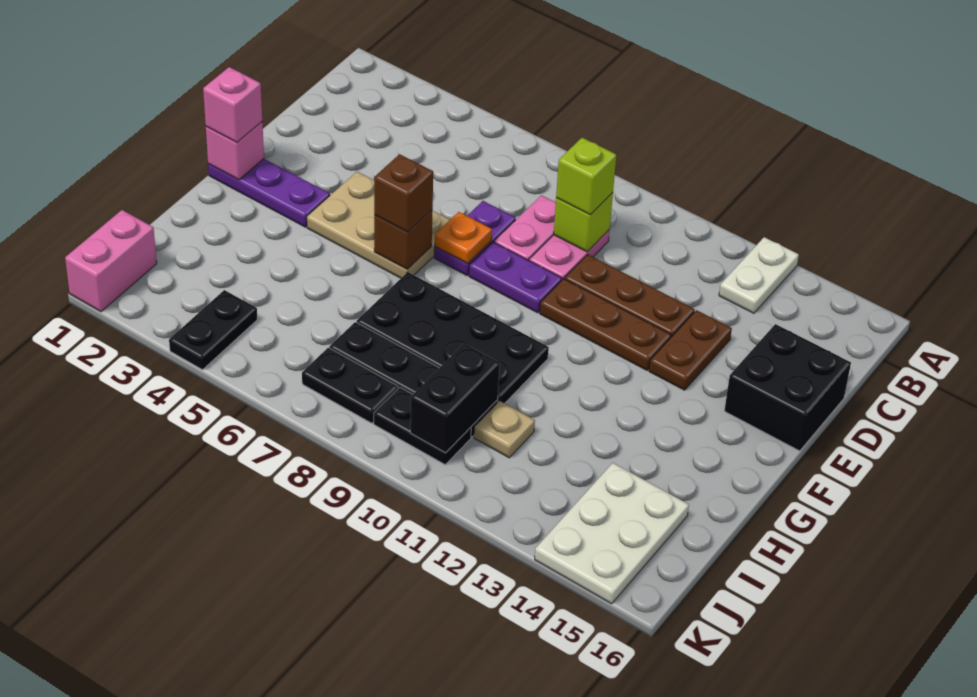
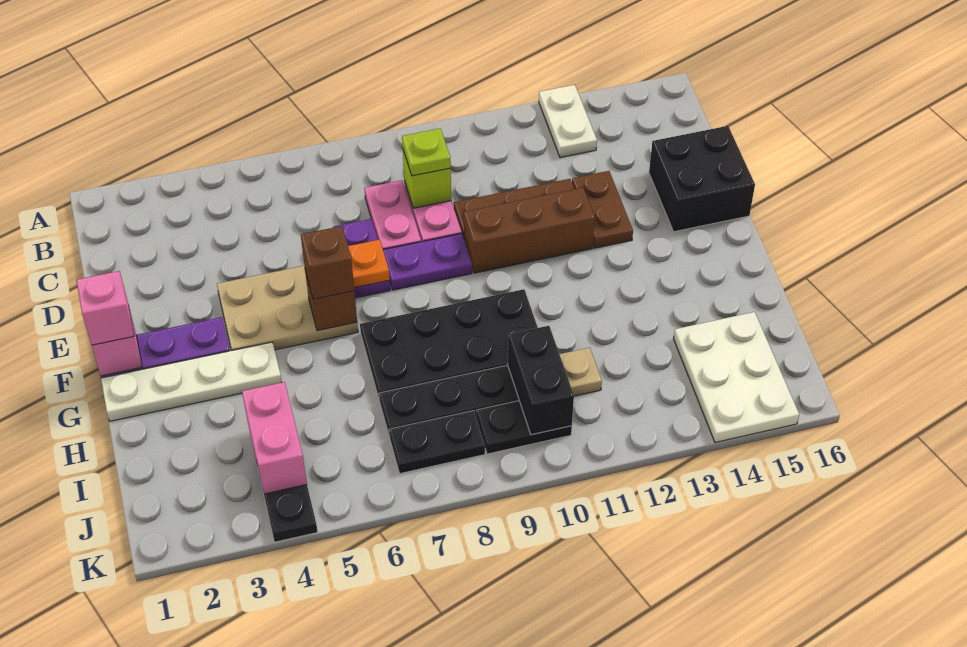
lime brick C9 level 3 -> lime plate C9 level 3
brown plate E10:E12 level 1 -> brown brick E10:E12 level 1
none -> white plate G1:G4 level 1
pink brick J1:K1 level 1 -> pink brick I4:J4 level 2

